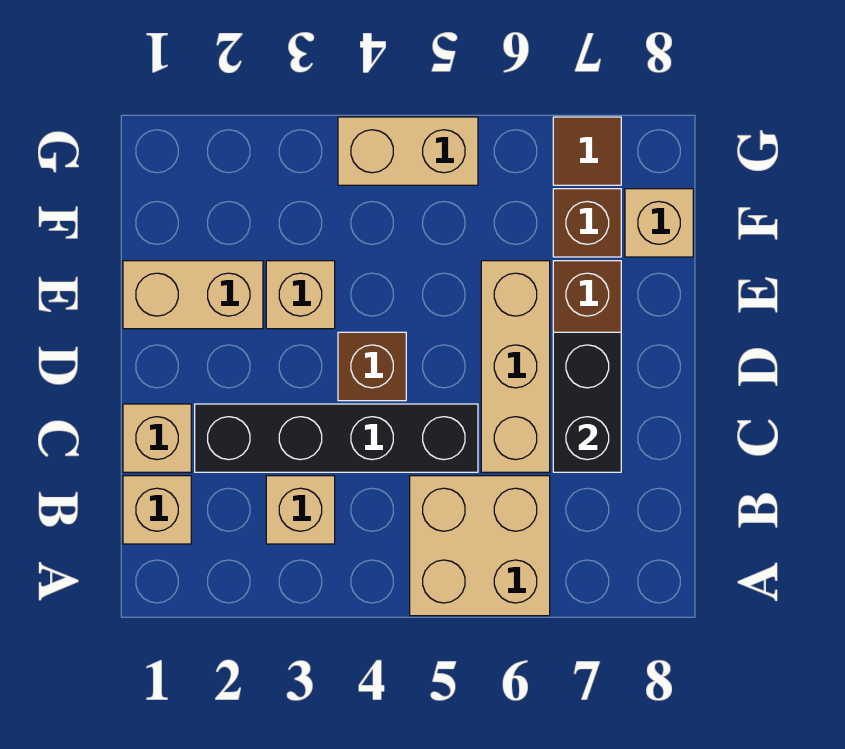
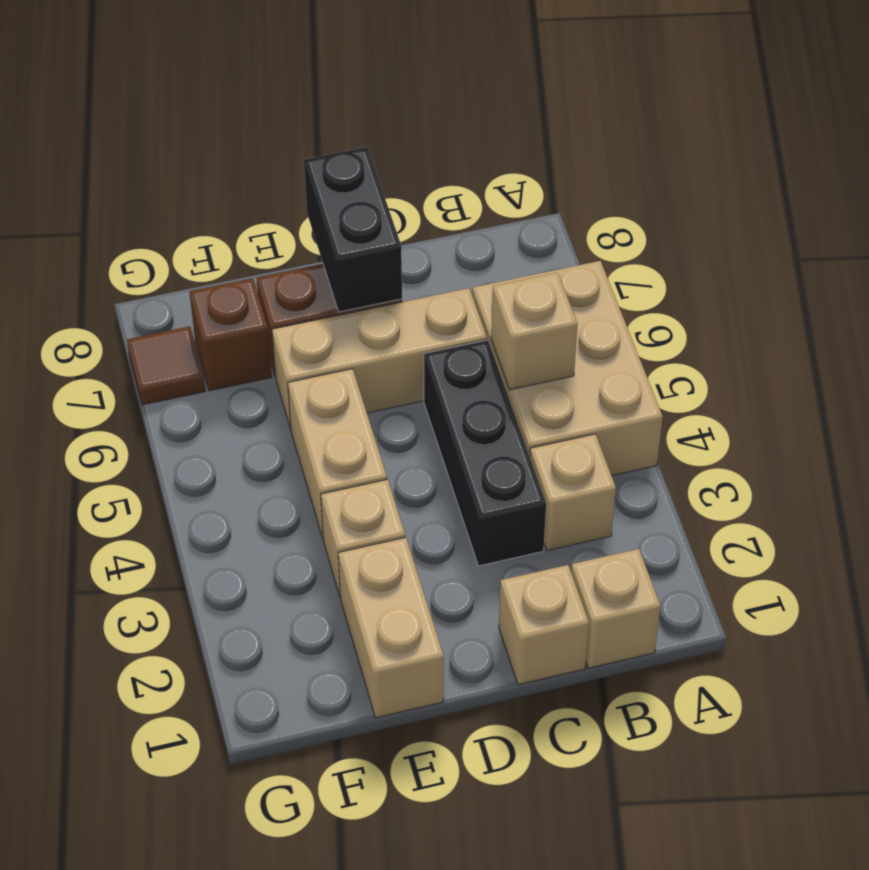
tan brick A5:B6 level 1 -> tan brick A4:B6 level 1
black brick C2:C5 level 1 -> black brick C3:C5 level 1
black brick C7:D7 level 2 -> black brick D7:D8 level 2
brown brick D4 level 1 -> none
tan brick F8 level 1 -> tan brick B5 level 2
tan brick G4:G5 level 1 -> tan brick E4:E5 level 1

